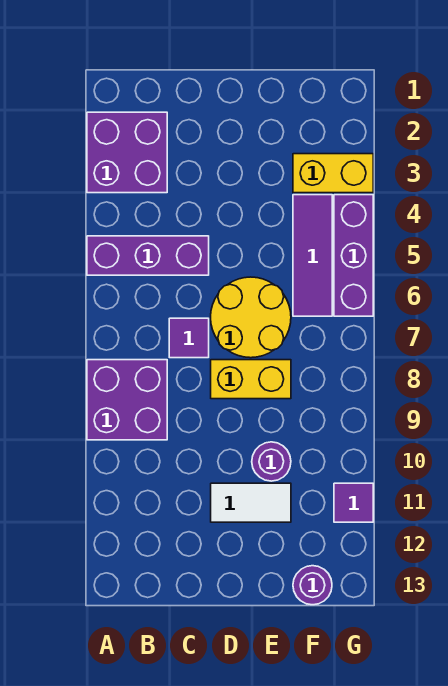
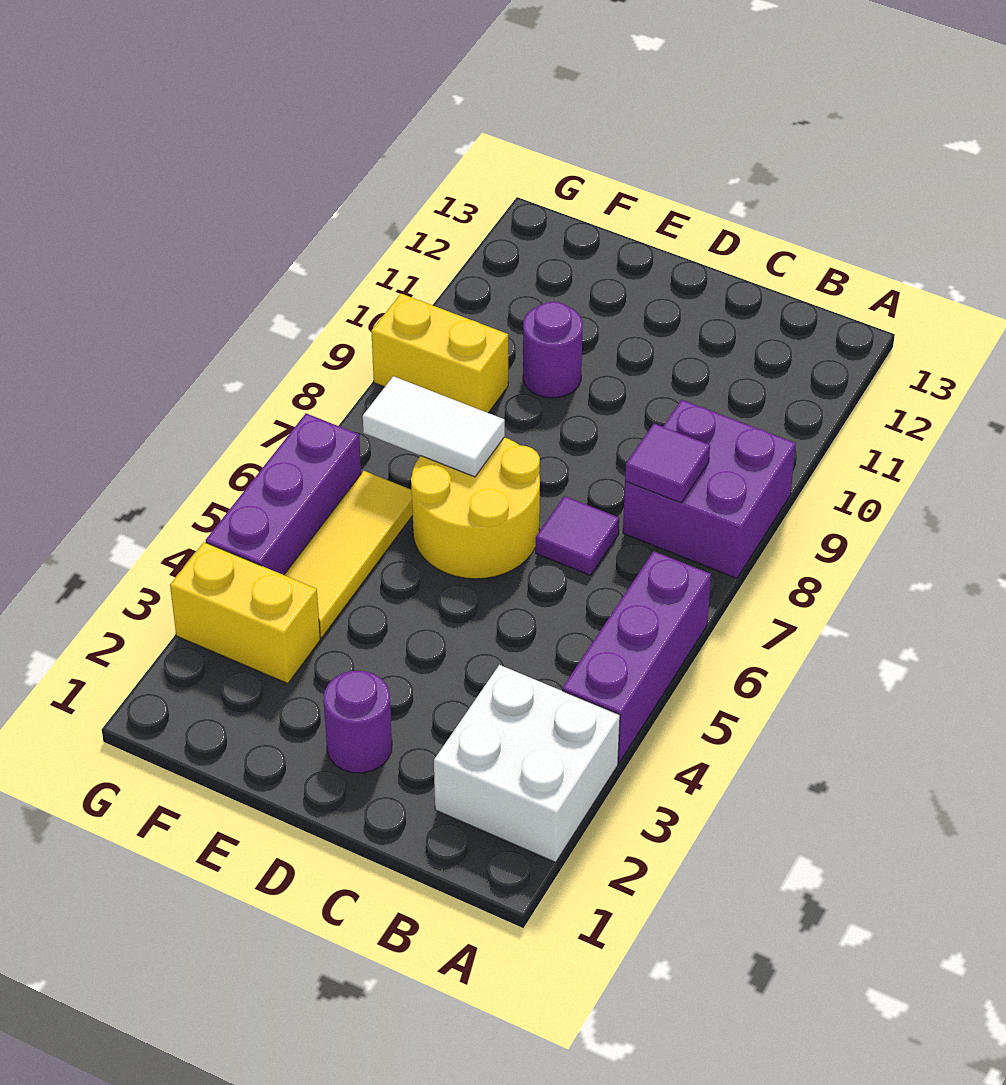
purple brick A2:B3 level 1 -> white brick A2:B3 level 1
purple brick A5:C5 level 1 -> purple brick A4:A6 level 1
yellow brick D8:E8 level 1 -> yellow brick F9:G9 level 1
white tile D11:E11 level 1 -> white tile E7:F7 level 2
purple tile F4:F6 level 1 -> yellow tile F4:F6 level 1
purple round brick F13 level 1 -> purple round brick D2 level 1
purple tile G11 level 1 -> purple tile B8 level 2

